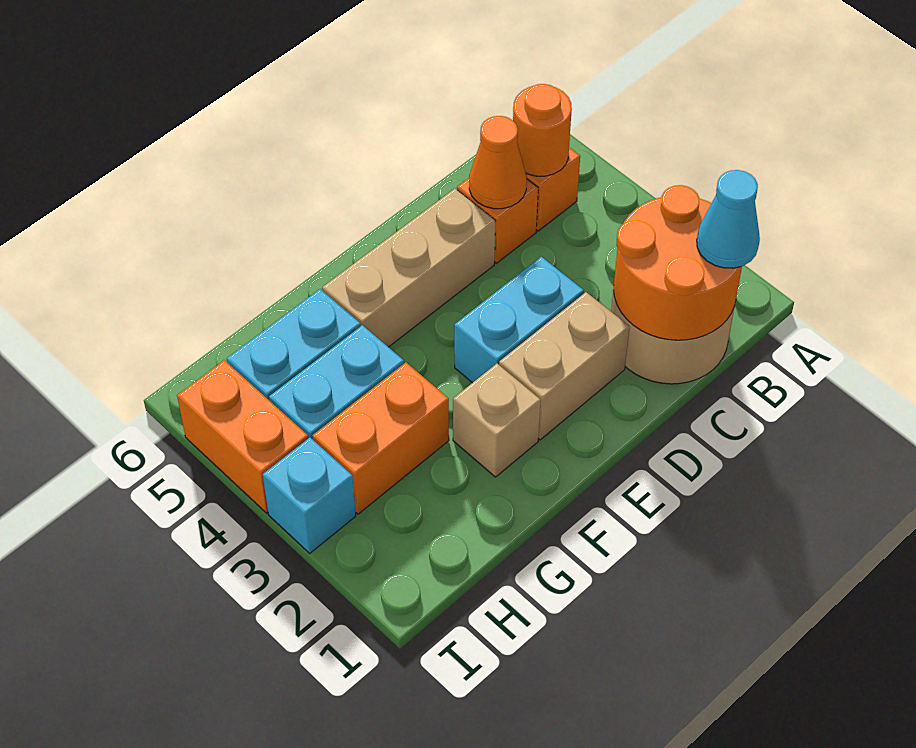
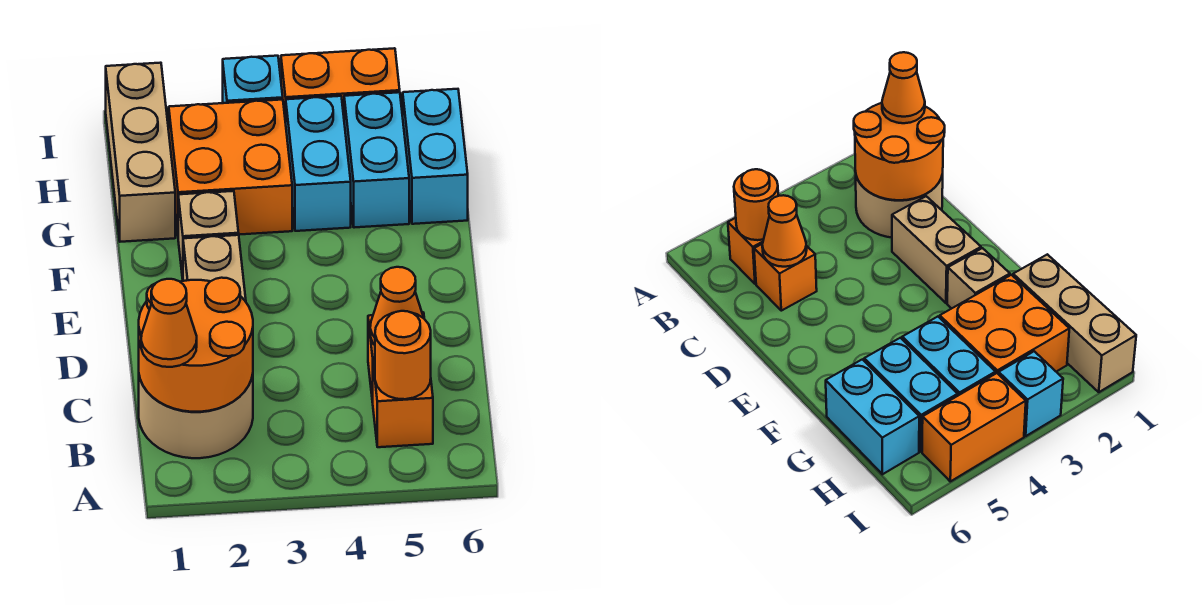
cyan cone B1 level 3 -> orange cone B1 level 3
cyan brick D3:E3 level 1 -> cyan brick G6:H6 level 1
tan brick D5:F5 level 1 -> tan brick G1:I1 level 1
orange brick G3:H3 level 1 -> orange brick G2:H3 level 1

